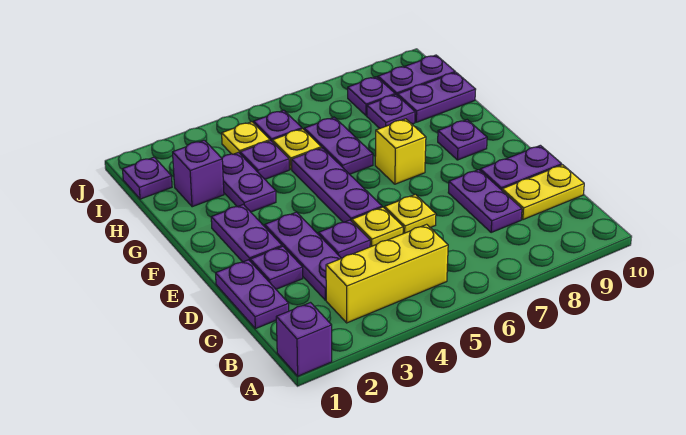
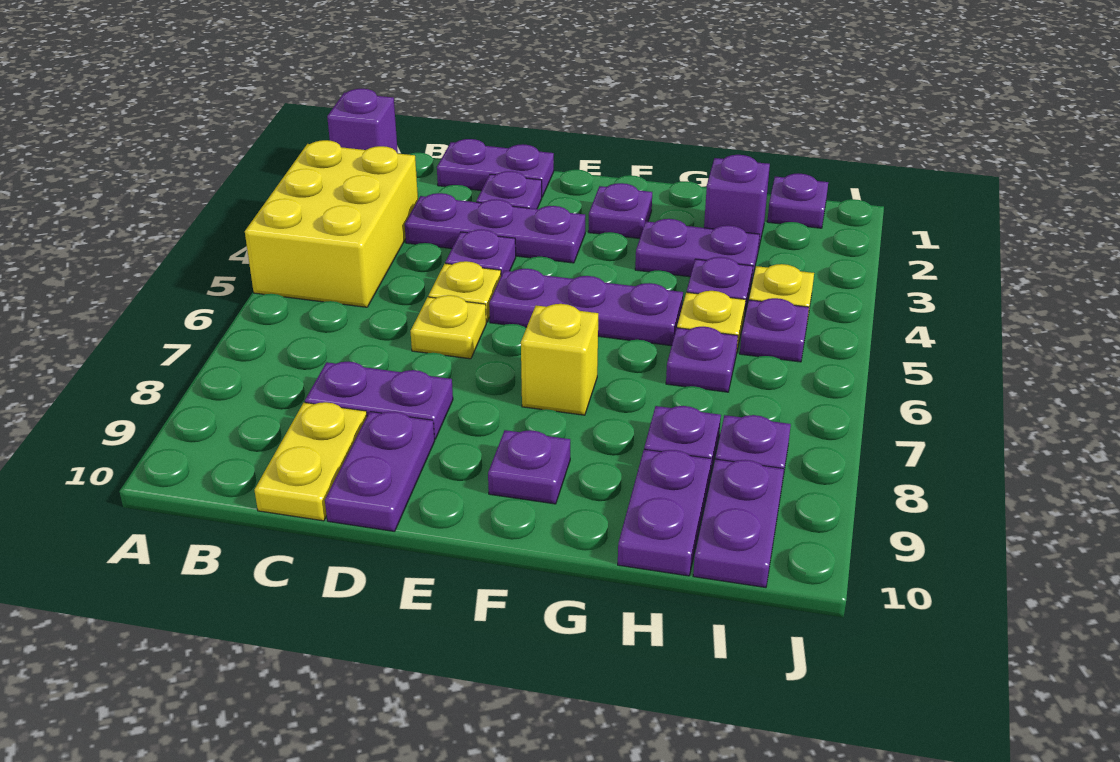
yellow brick B3:B5 level 1 -> yellow brick A3:B5 level 1
purple plate E2:F2 level 1 -> purple plate F2 level 1
purple plate G6:H6 level 1 -> purple plate H6 level 1

